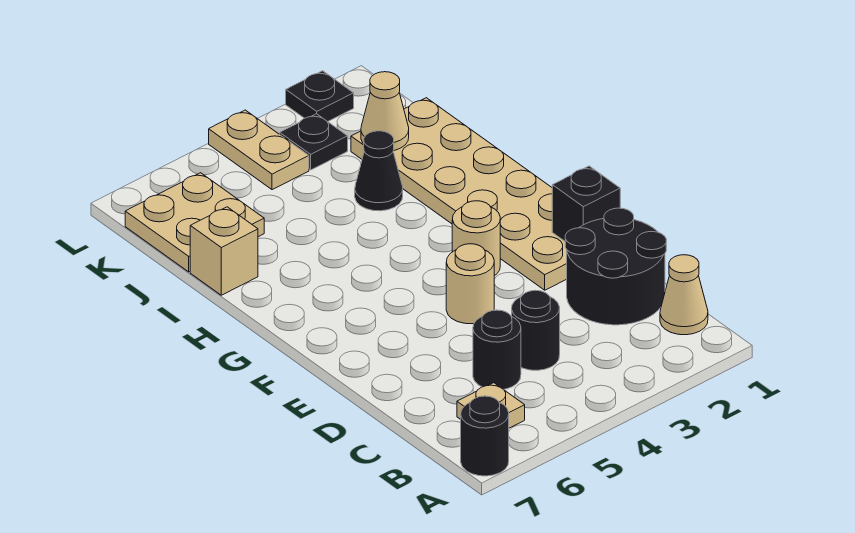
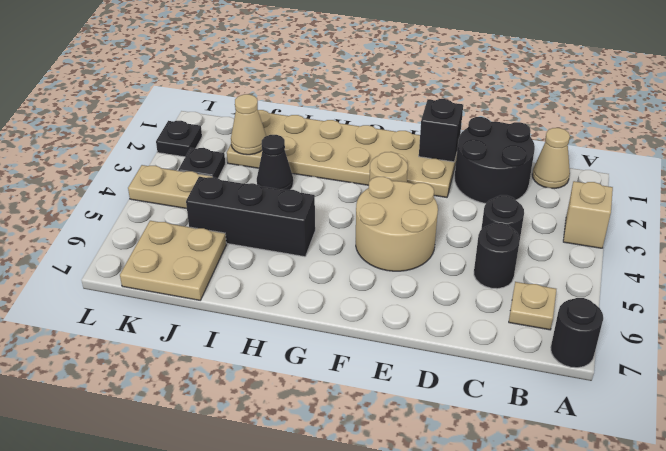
tan round brick E4 level 1 -> tan round brick E4:F5 level 1
none -> black brick H5:J5 level 1
tan brick I7 level 1 -> tan brick A3 level 1

